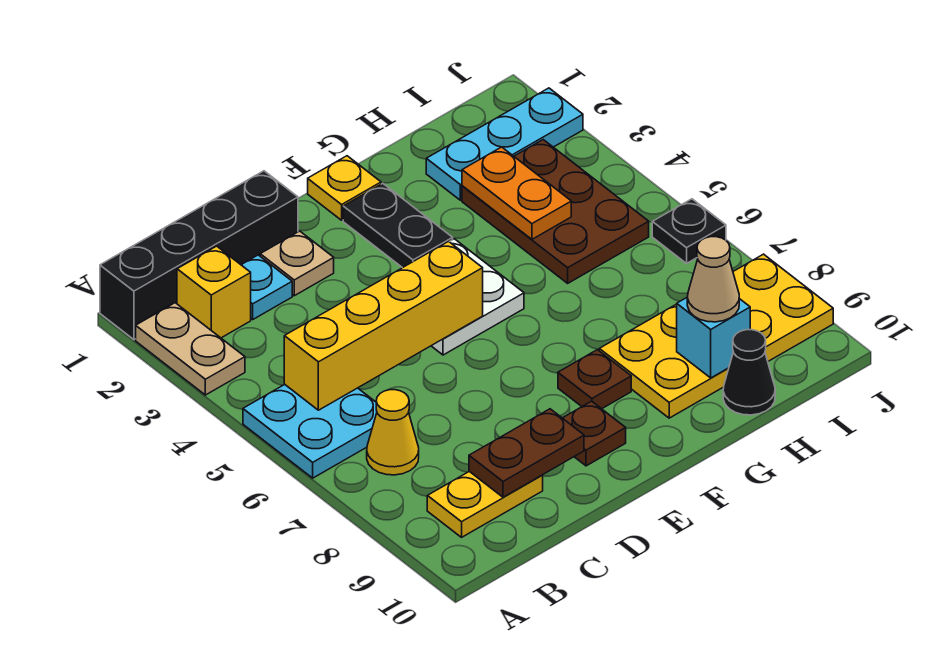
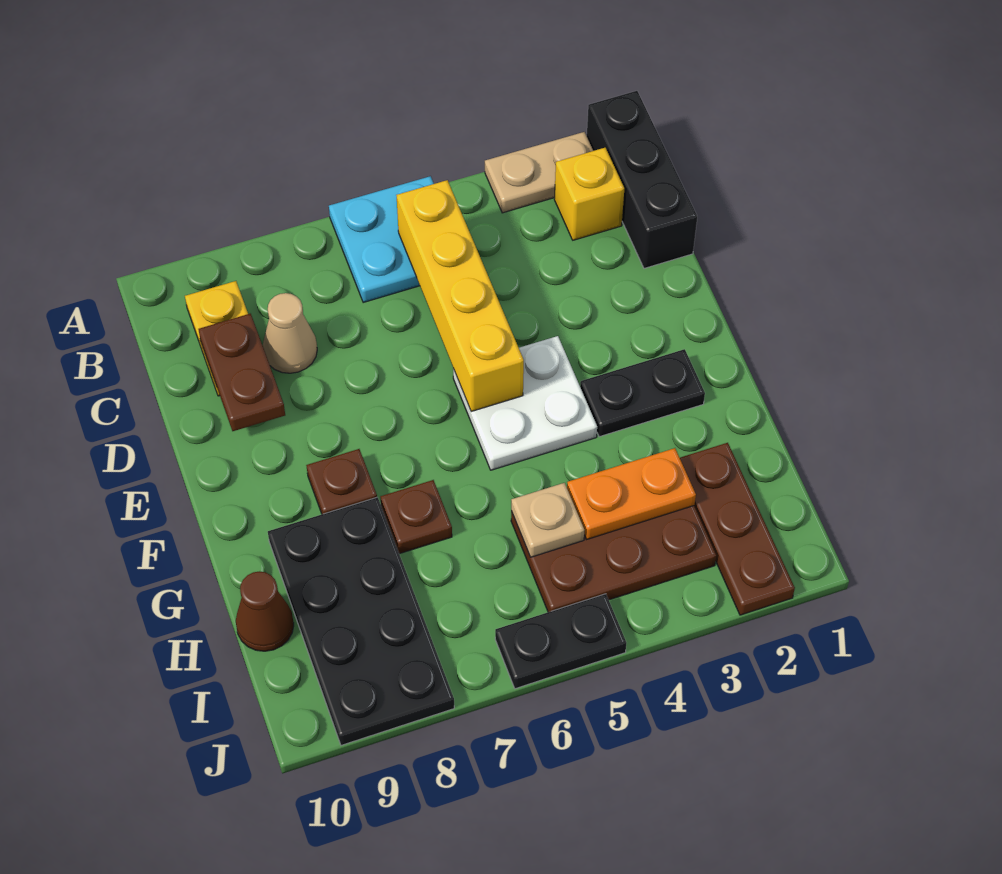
black brick A1:D1 level 1 -> black brick A1:C1 level 1
yellow cone B7 level 1 -> none
cyan plate C2 level 1 -> none
tan plate D2 level 1 -> tan plate H5 level 2
brown plate E9 level 1 -> brown plate G7 level 1
yellow plate F1 level 1 -> none
yellow plate G8:J9 level 1 -> black plate G8:J9 level 1
cyan plate H2:J2 level 1 -> brown plate H2:J2 level 1
cyan brick H9 level 2 -> none
tan cone H9 level 3 -> tan cone C8 level 1
black cone H10 level 1 -> brown cone H10 level 1
black plate J6 level 1 -> black plate J5:J6 level 1

